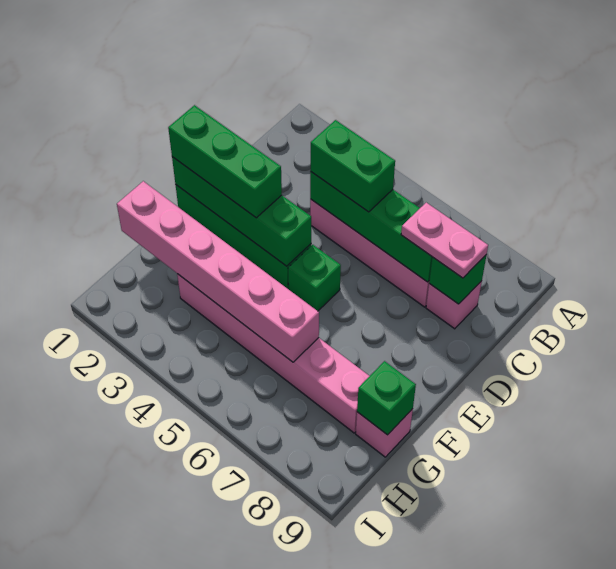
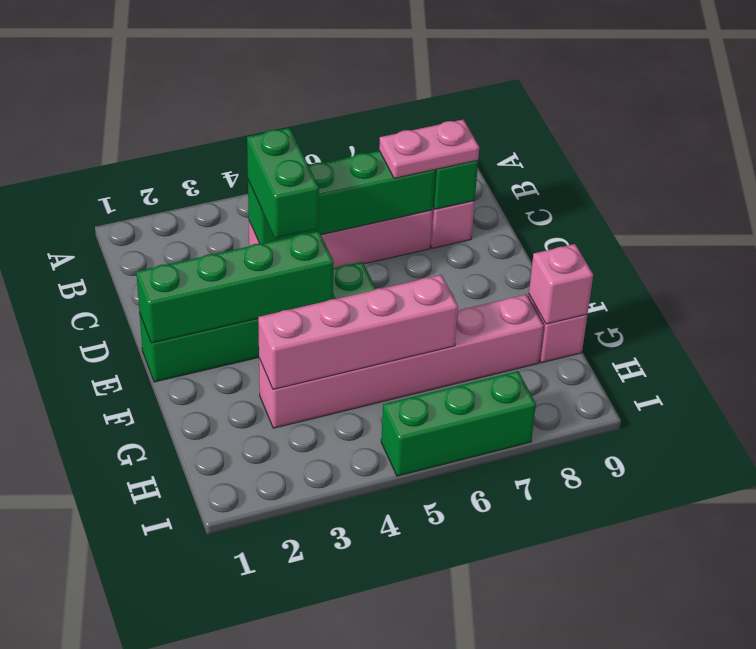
green brick C4:C5 level 3 -> green brick C4:D4 level 3
green brick E1:E3 level 3 -> green brick I5:I7 level 1
pink brick G1:G6 level 2 -> pink brick G3:G6 level 2
green brick G9 level 2 -> pink brick G9 level 2

